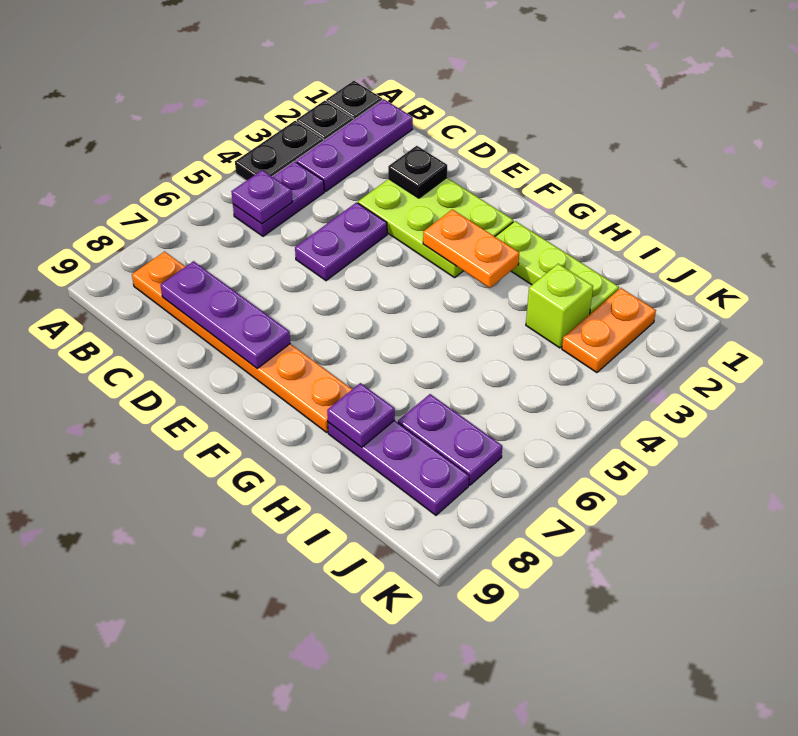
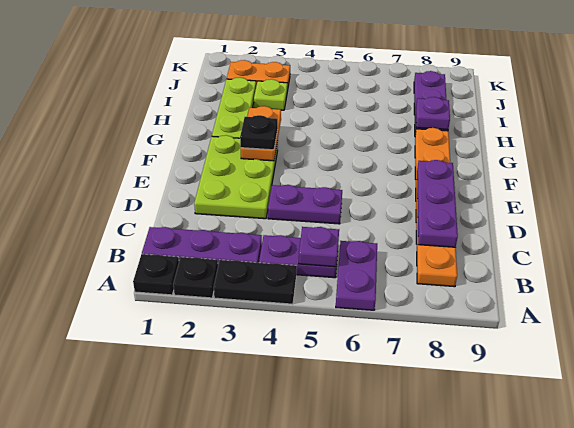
black plate D2 level 2 -> black plate F3 level 3
lime brick I3 level 1 -> lime plate I3 level 1
purple plate I7:J7 level 1 -> purple plate A6:B6 level 1

